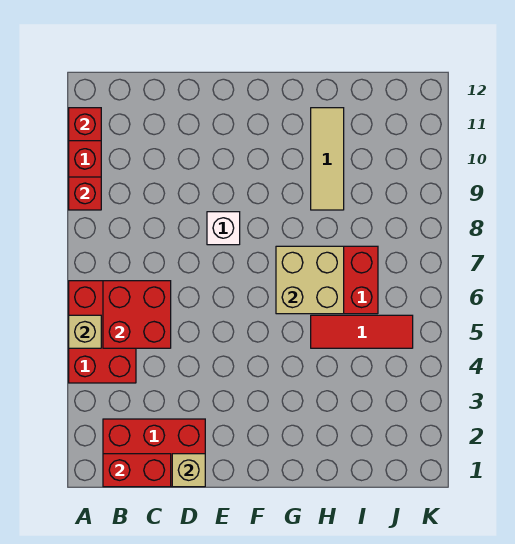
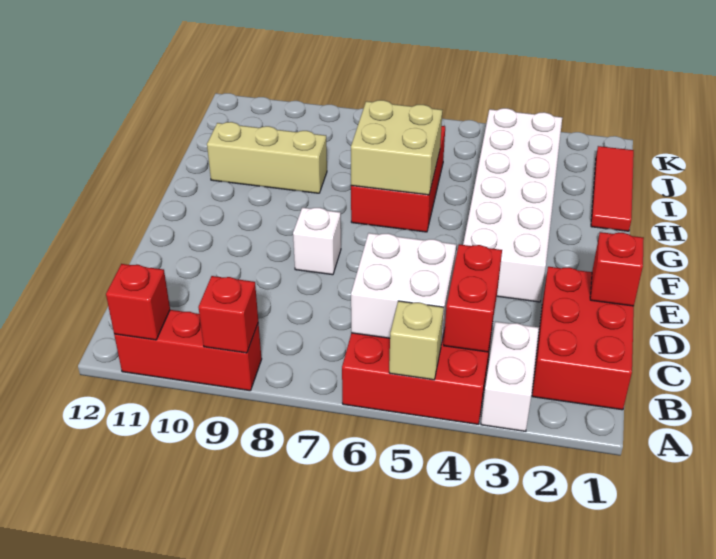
none -> white brick A3:B3 level 1
red brick B1:C1 level 2 -> red brick B4:C4 level 2
red brick B5:C6 level 2 -> white brick B5:C6 level 2
tan brick D1 level 2 -> red brick D1 level 2
none -> white brick E3:J4 level 1
red tile H5:J5 level 1 -> red tile H1:J1 level 1
tan tile H9:H11 level 1 -> tan brick H9:H11 level 1

